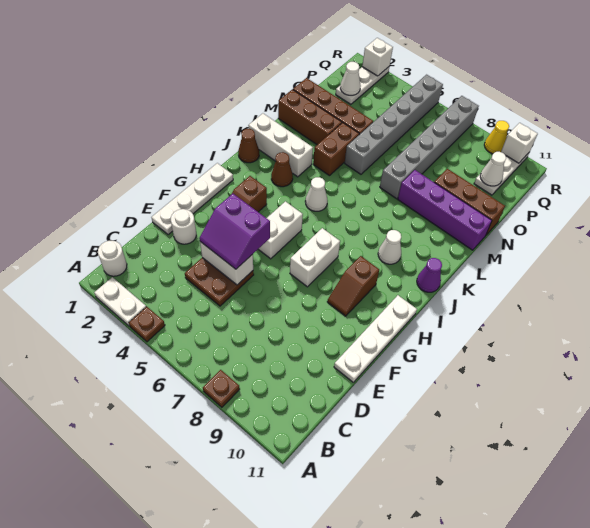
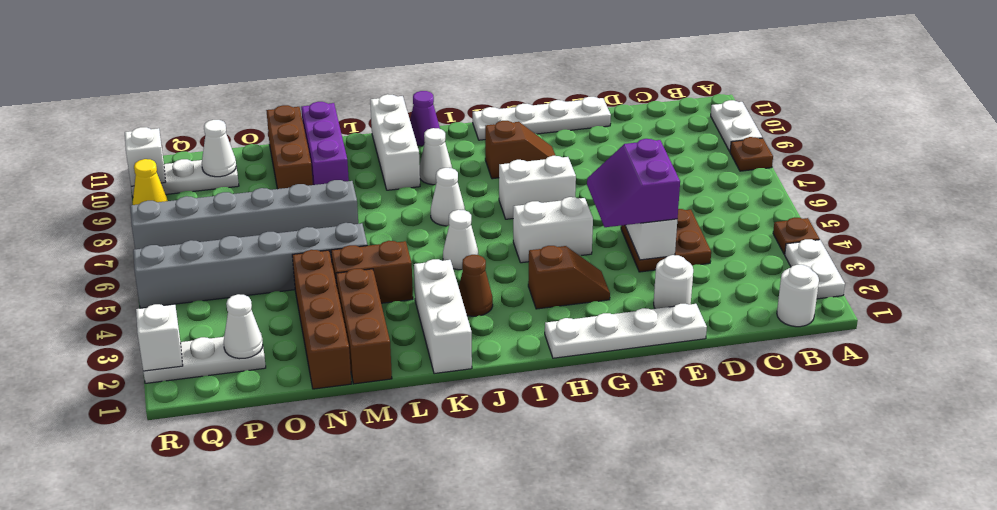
none -> white plate A9:A10 level 1
purple slope E4:F5 level 3 top F -> purple slope E4:F5 level 3 top E
brown cone J1 level 1 -> none
none -> white cone J7 level 1
none -> white brick K9:K11 level 1
purple brick M8:M11 level 1 -> purple brick M9:M11 level 1

